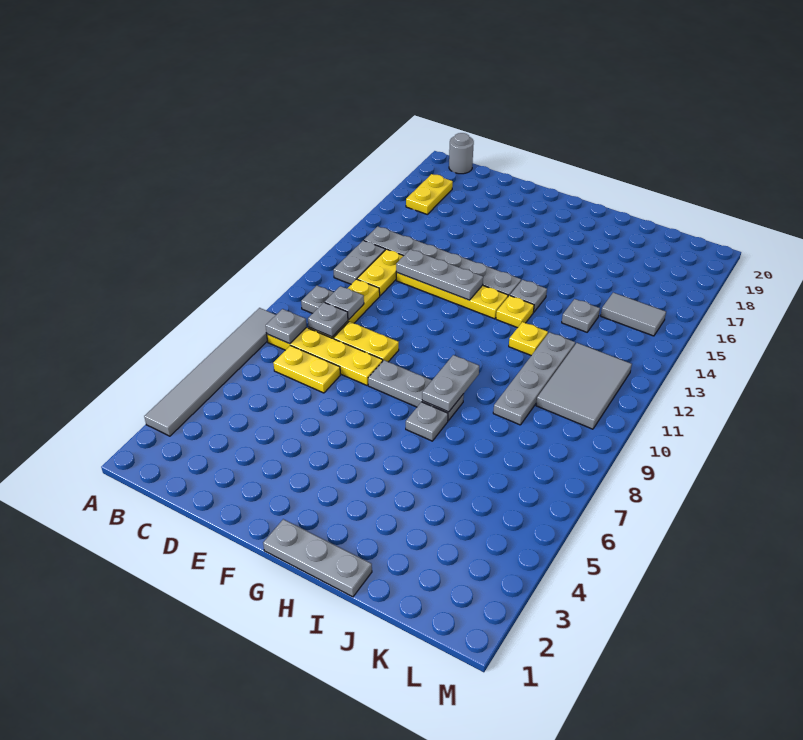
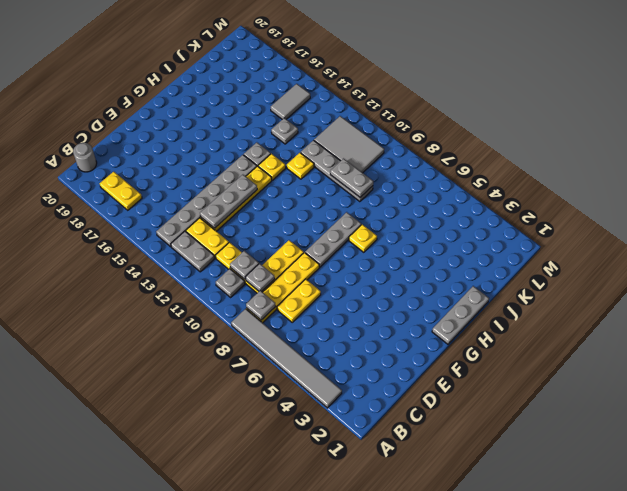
grey plate H7 level 1 -> yellow plate H7 level 1
grey plate H8:H9 level 2 -> grey plate J9:J10 level 2

